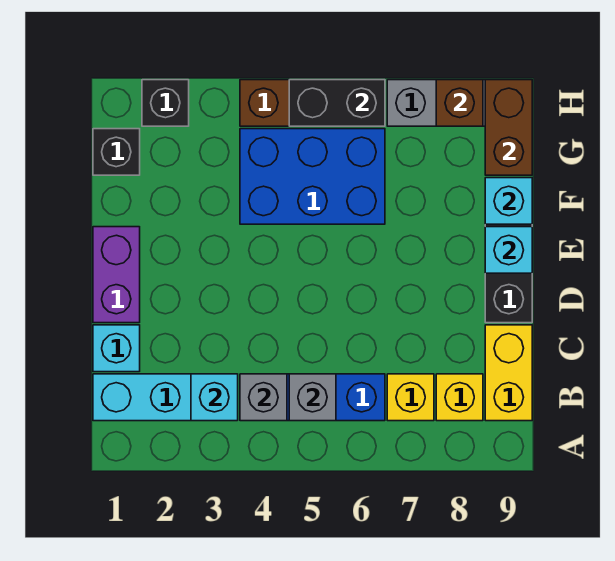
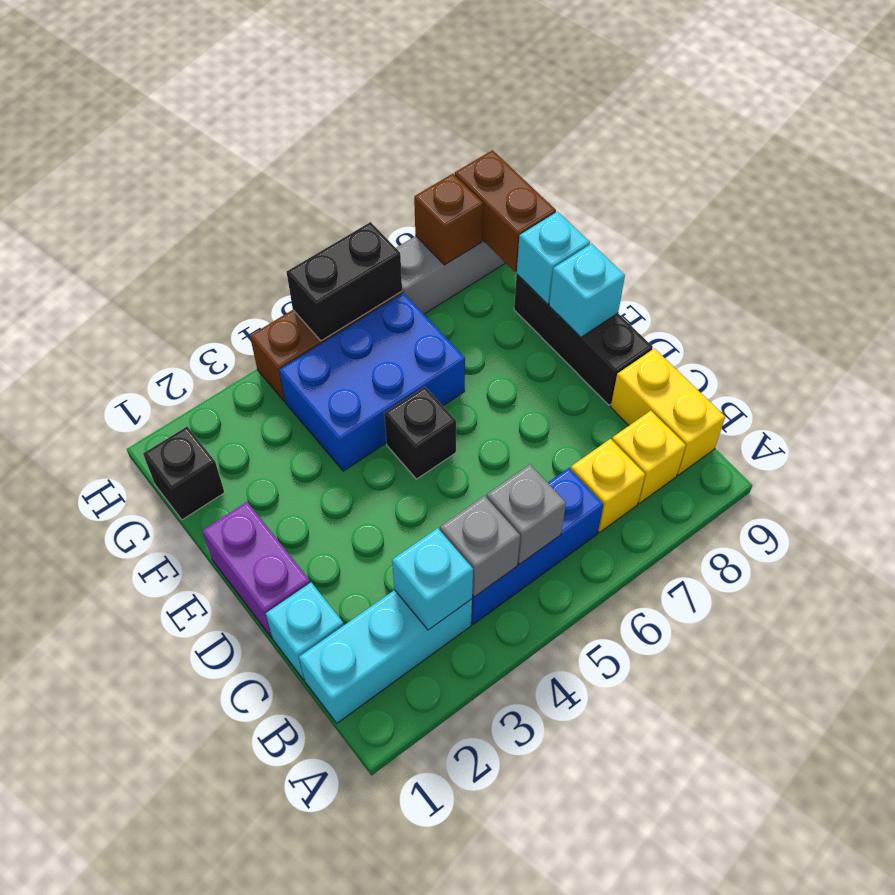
black brick H2 level 1 -> black brick E5 level 1

